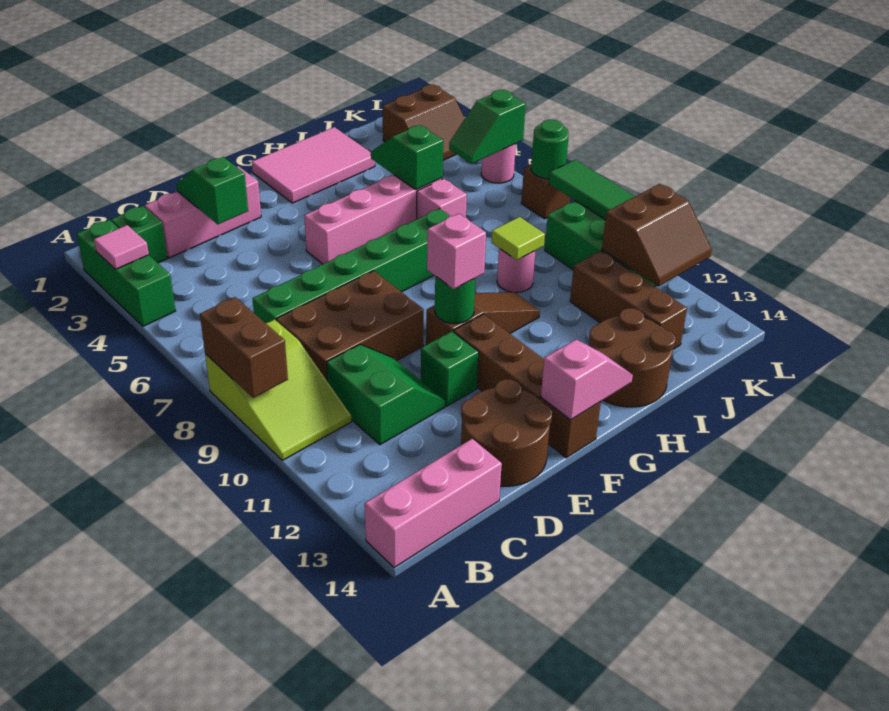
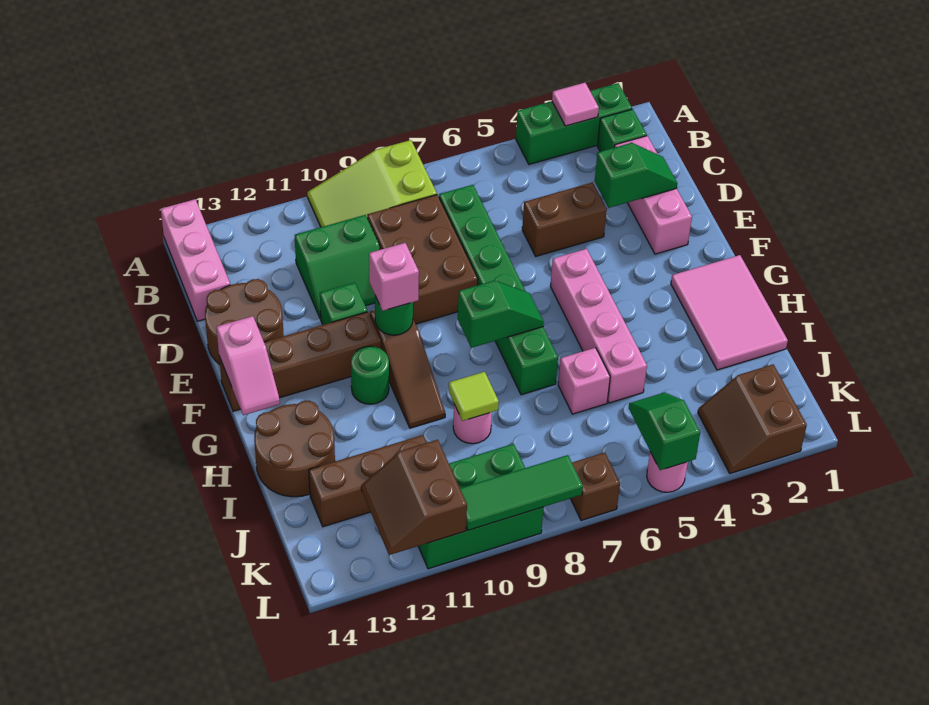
brown brick A8:A9 level 2 -> brown brick D4:D5 level 1
green slope I4:I5 level 2 top 5 -> green slope G7:G8 level 2 top 8
green round brick L7 level 2 -> green round brick G11 level 1

